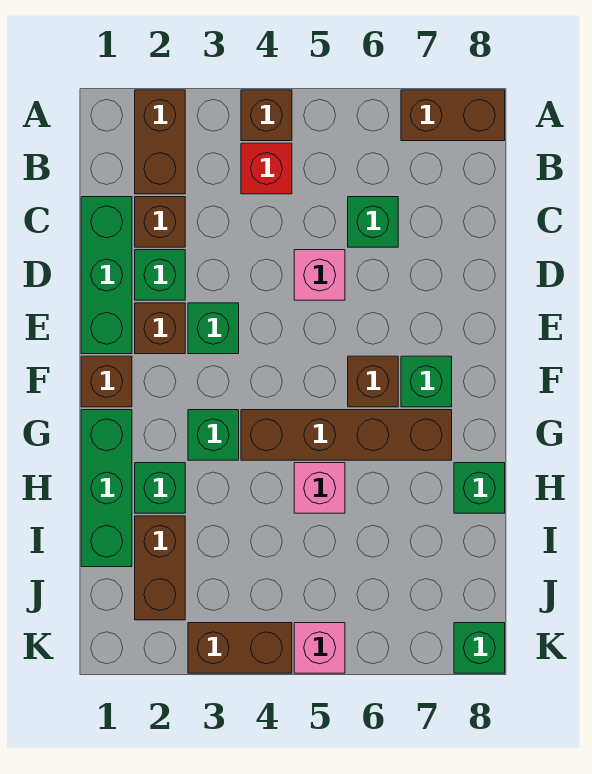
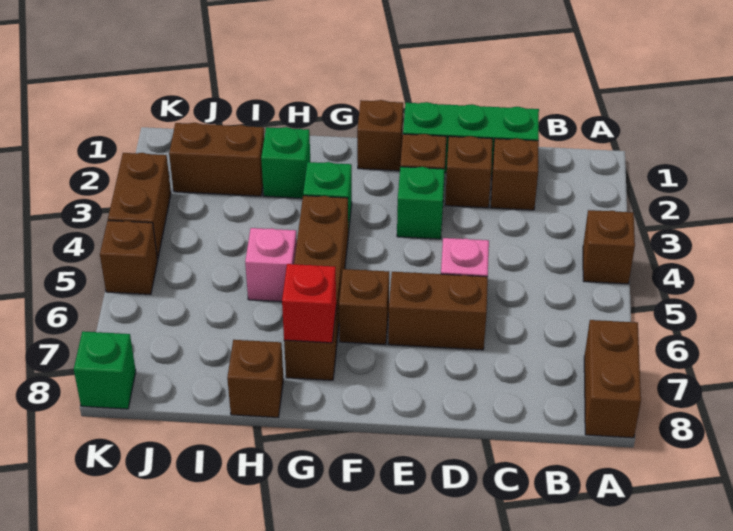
brown brick A2:B2 level 1 -> brown brick D6:E6 level 1
red brick B4 level 1 -> red brick G7 level 2
green brick C6 level 1 -> none
green brick D2 level 1 -> brown brick D2 level 1
green brick F7 level 1 -> none
green brick G1:I1 level 1 -> none
green brick H8 level 1 -> brown brick H8 level 1
pink brick K5 level 1 -> brown brick K5 level 1

